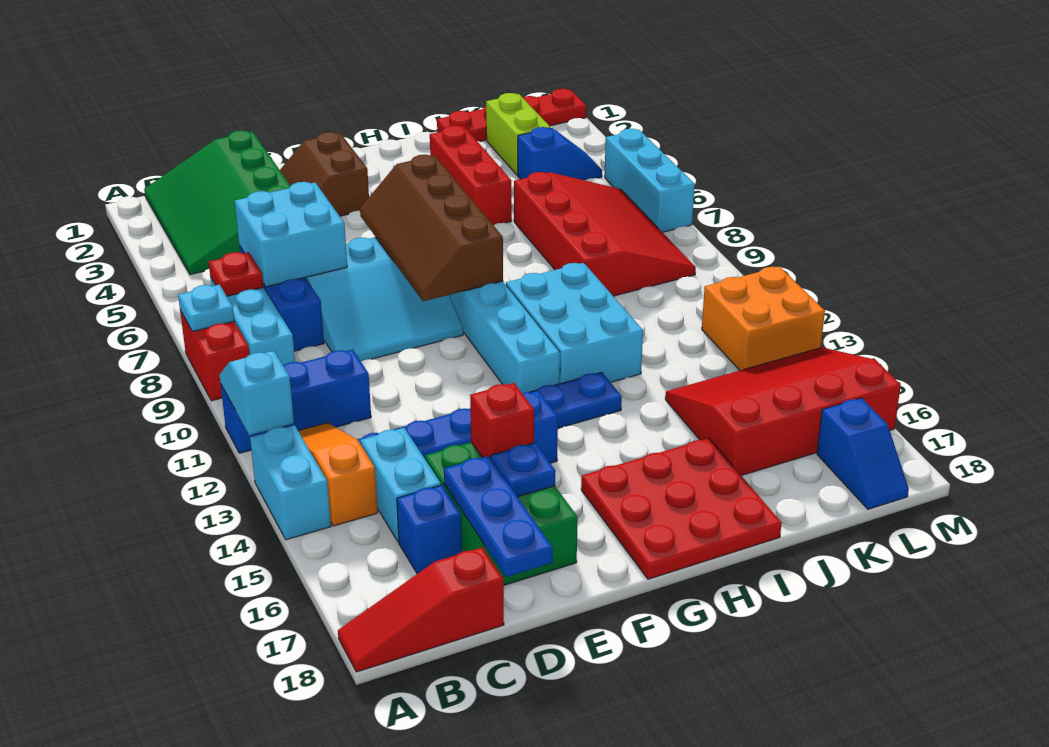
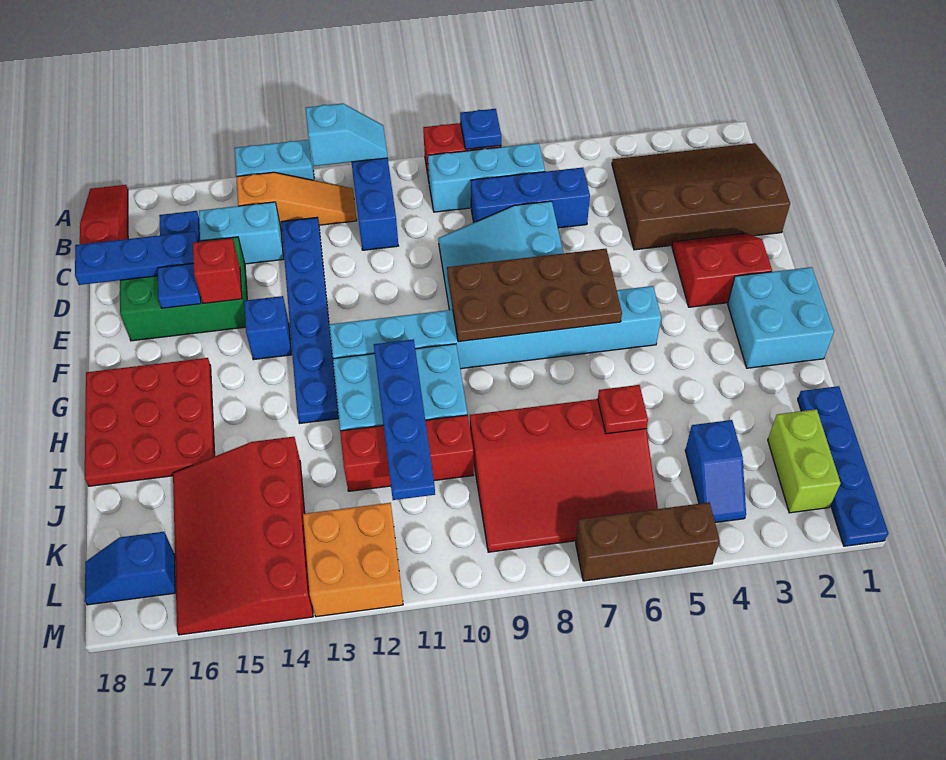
cyan plate A8 level 2 -> blue plate A8 level 2
green slope B1:D4 level 1 top D -> brown slope B1:D4 level 1 top D
red plate B7 level 2 -> red plate J6 level 2
cyan brick C6:D7 level 2 -> cyan brick G1:H2 level 1
brown slope E2:F3 level 1 top F -> red slope E2:F3 level 1 top F
brown slope F6:G9 level 2 top G -> brown plate F6:G9 level 2
none -> blue plate H11:K11 level 2
red brick I3:I5 level 1 -> red brick J10:J12 level 1
red plate J1:M1 level 1 -> blue plate J1:M1 level 1
red slope J14:M16 level 1 top 16 -> red slope J14:M16 level 1 top 14
lime brick K2:K3 level 1 -> lime brick K2:L2 level 1
cyan brick M5:M7 level 1 -> brown brick M5:M7 level 1

